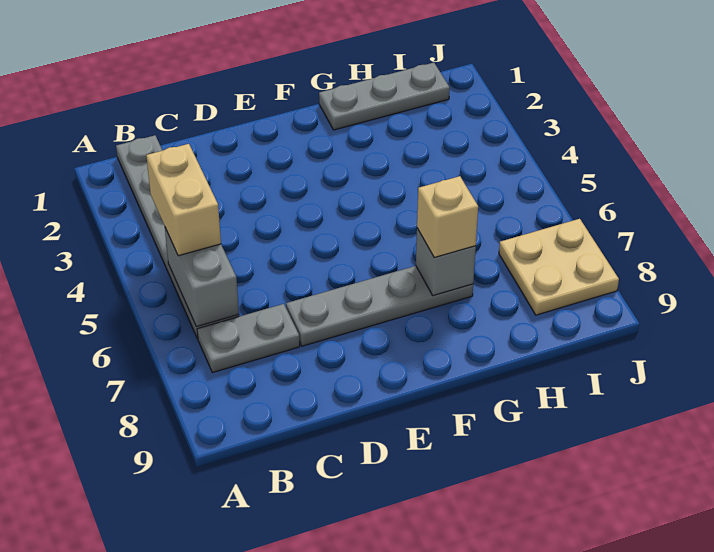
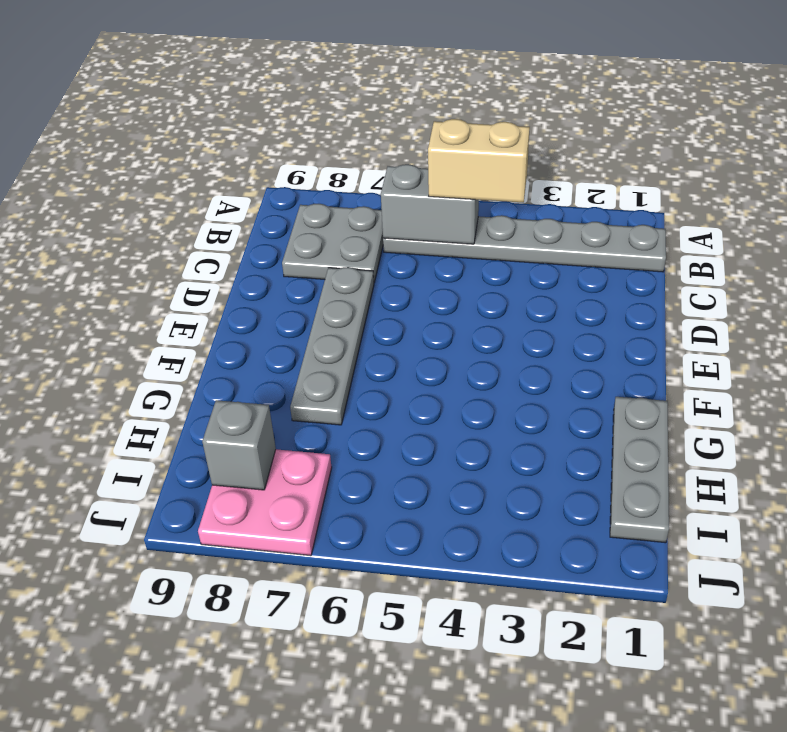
grey plate B7:C7 level 1 -> grey plate B7:C8 level 1
grey brick G7 level 2 -> grey brick I8 level 2
tan brick G7 level 3 -> none
tan plate I7:J8 level 1 -> pink plate I7:J8 level 1

